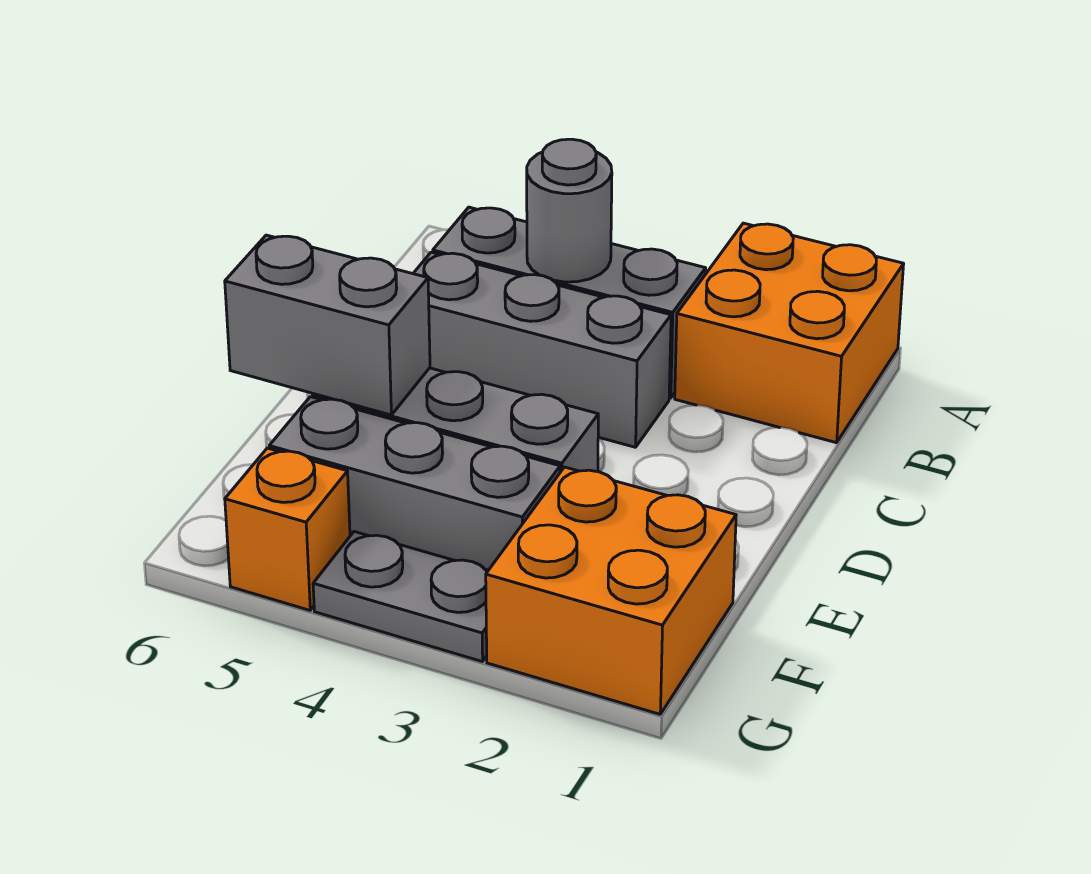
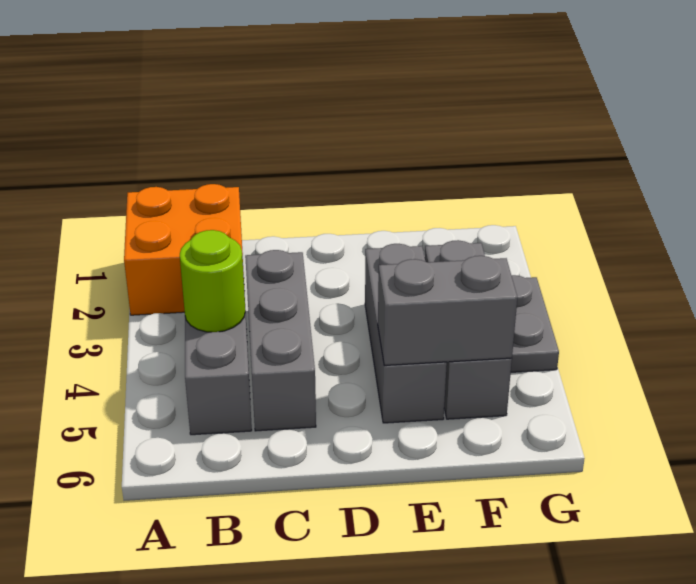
grey round brick B4 level 2 -> lime round brick B4 level 2
grey brick E5:E6 level 2 -> grey brick E5:F5 level 2
orange brick F1:G2 level 1 -> none
orange brick G5 level 1 -> none

